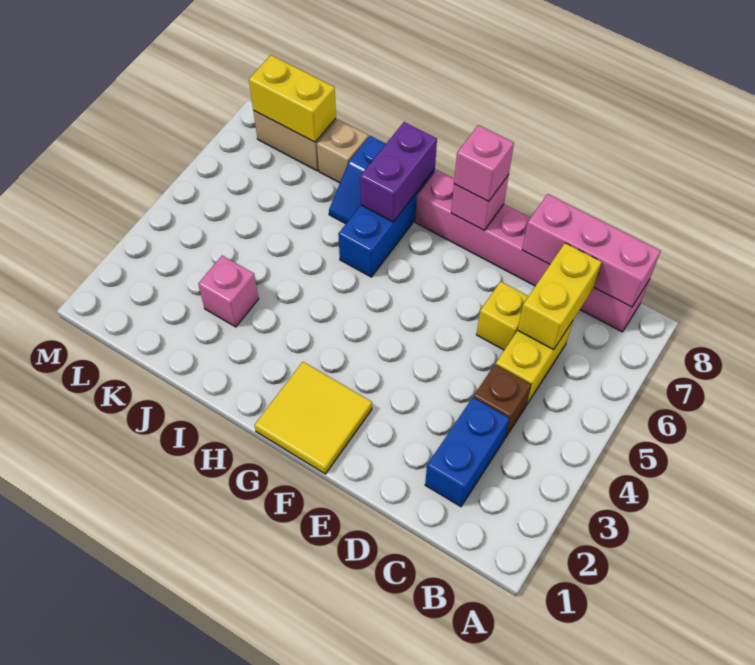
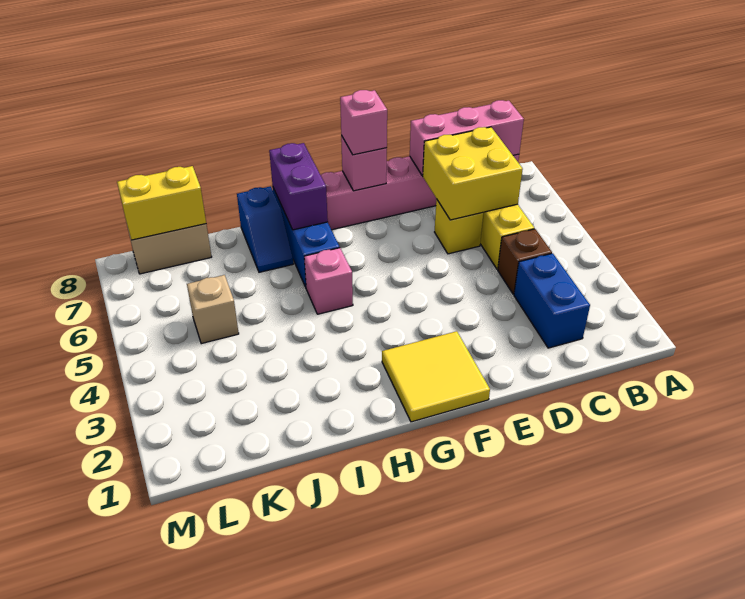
yellow brick C6:C7 level 2 -> yellow brick C6:D7 level 2
pink brick J3 level 1 -> pink brick H5 level 1
tan brick J8 level 1 -> tan brick K5 level 1

